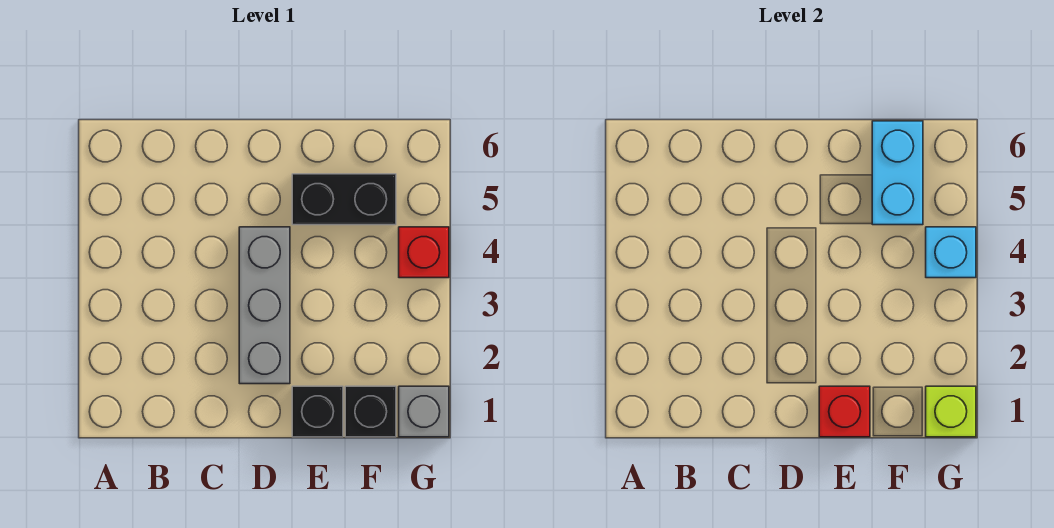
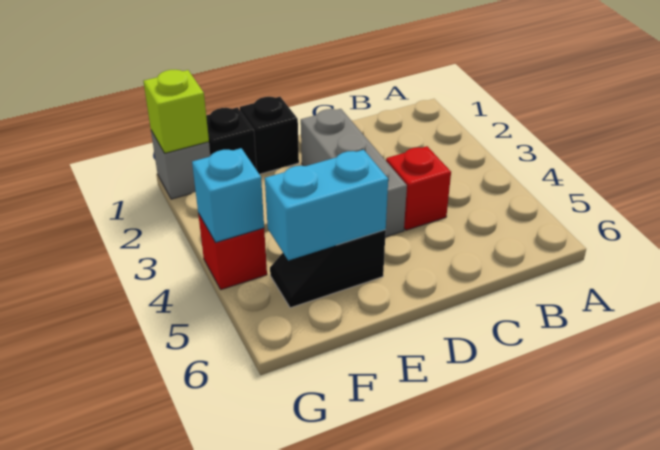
red brick E1 level 2 -> red brick C4 level 1
black brick E5:F5 level 1 -> black slope E5:F5 level 1 top E
cyan brick F5:F6 level 2 -> cyan brick E5:F5 level 2

